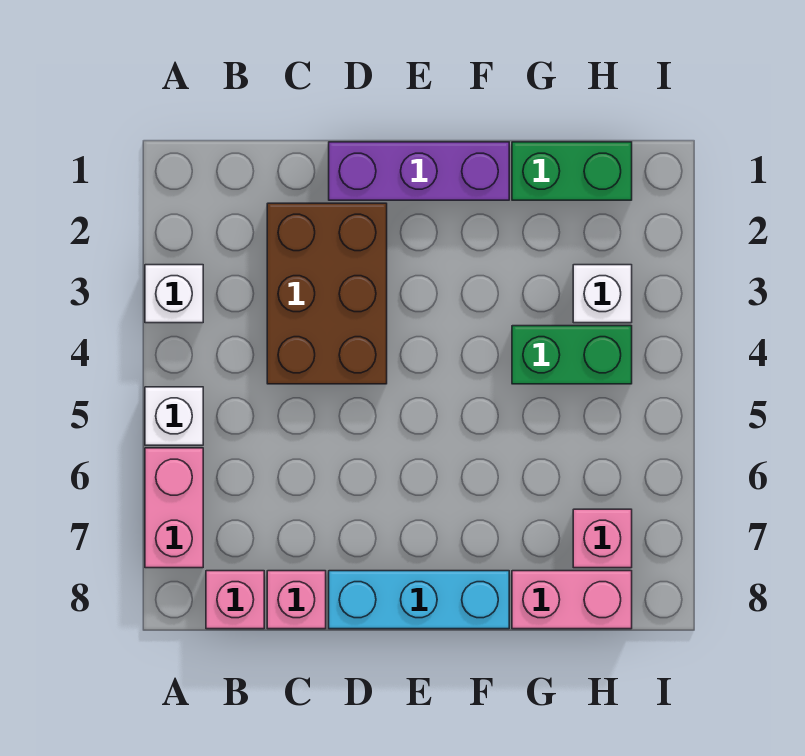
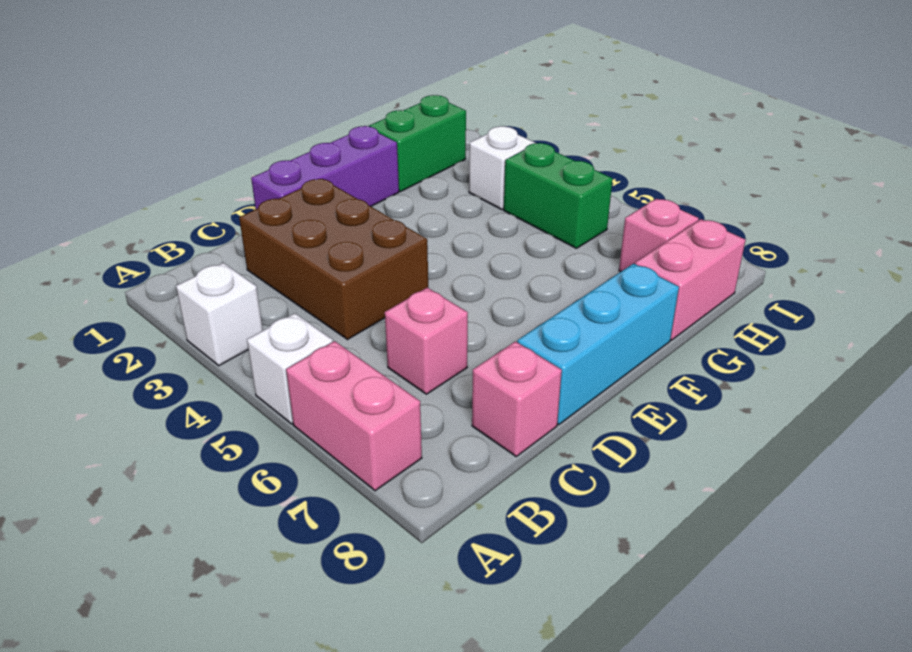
pink brick B8 level 1 -> pink brick C6 level 1
green brick G4:H4 level 1 -> green brick H4:H5 level 1

